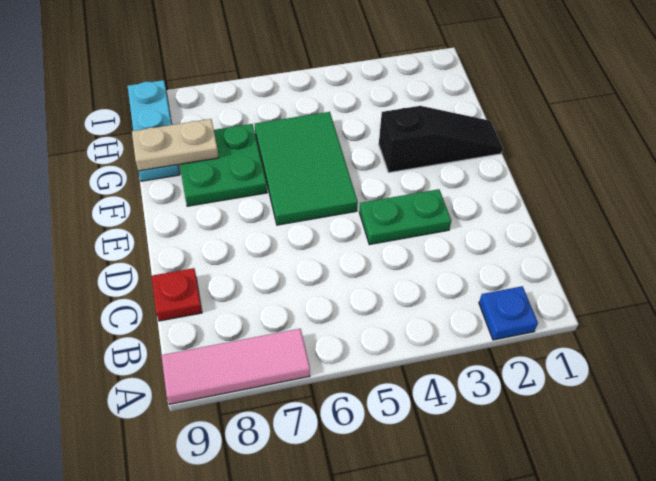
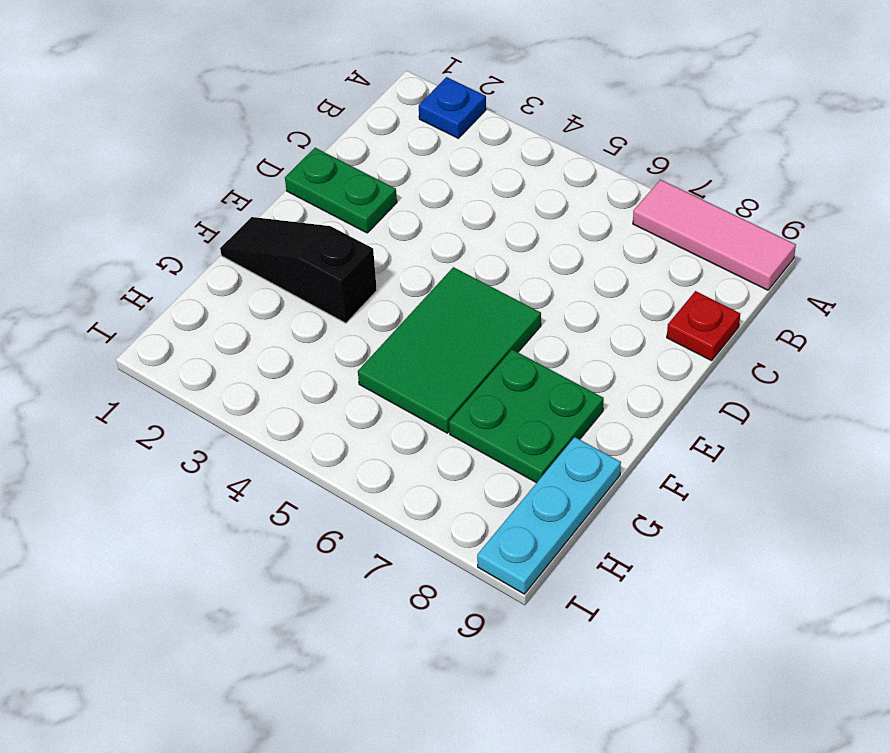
green plate D3:D4 level 1 -> green plate D1:D2 level 1
tan plate G8:G9 level 2 -> none

